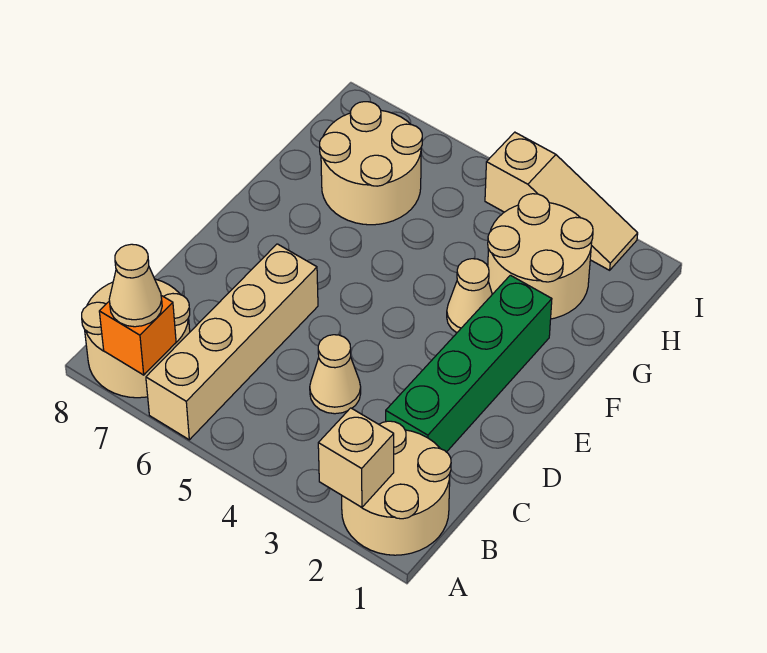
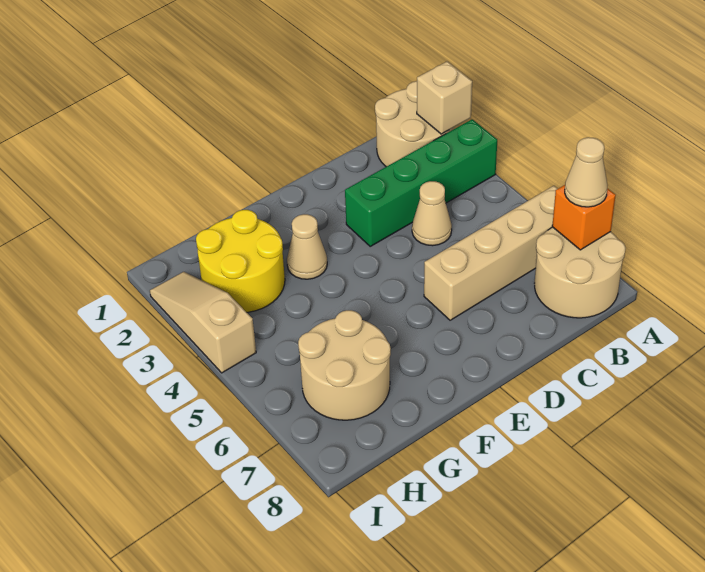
green brick C2:F2 level 1 -> green brick A3:D3 level 1
tan round brick G2:H3 level 1 -> yellow round brick G2:H3 level 1

